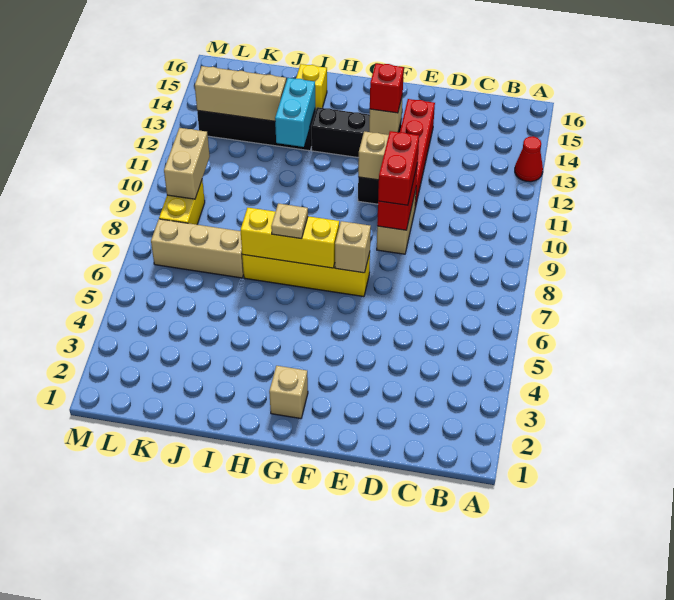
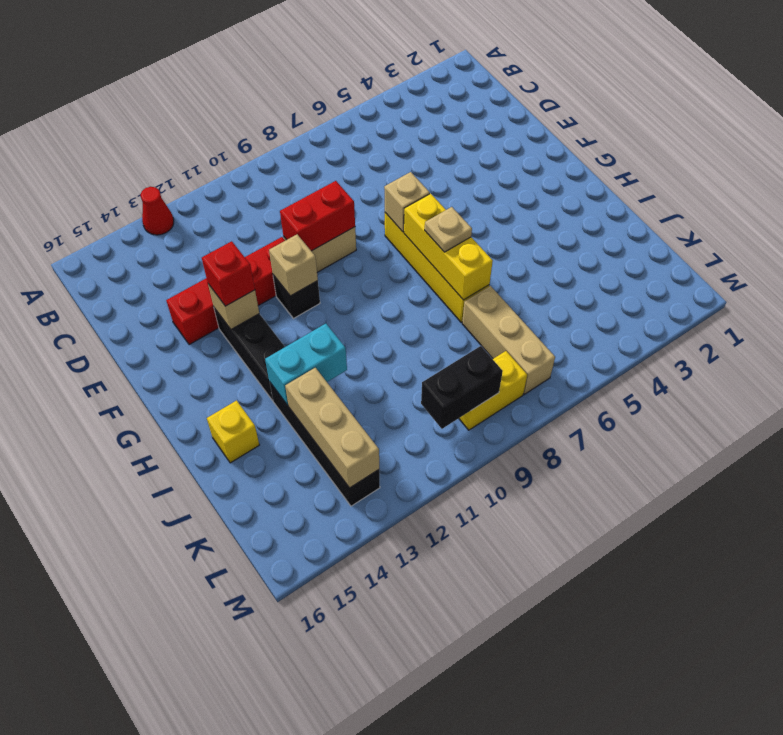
red brick E9:E10 level 3 -> none
tan brick G2 level 1 -> none
tan brick L9:L10 level 2 -> black brick L9:L10 level 2

